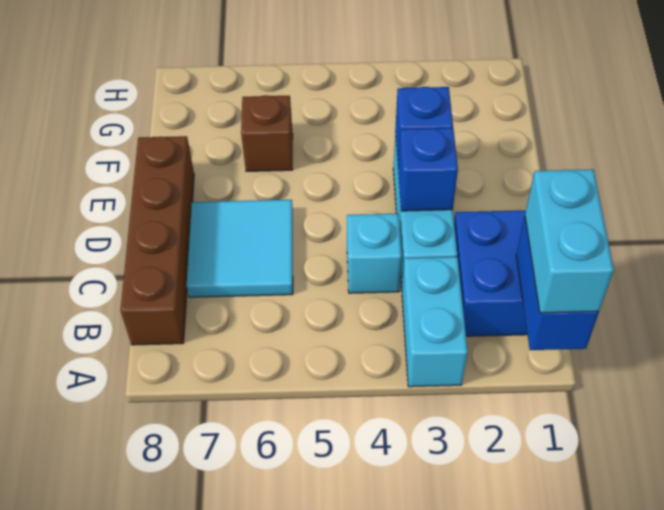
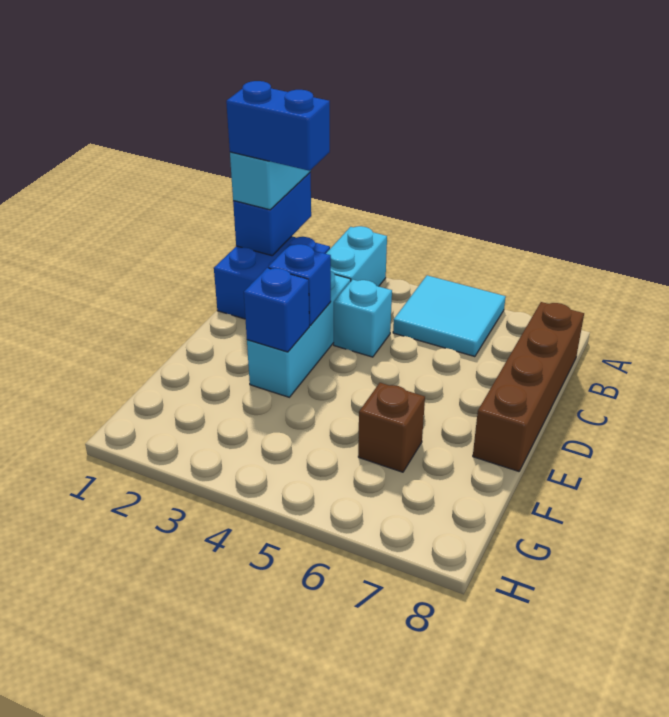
none -> blue brick B1:B2 level 4
cyan tile C6:D7 level 1 -> cyan tile A5:B6 level 1

